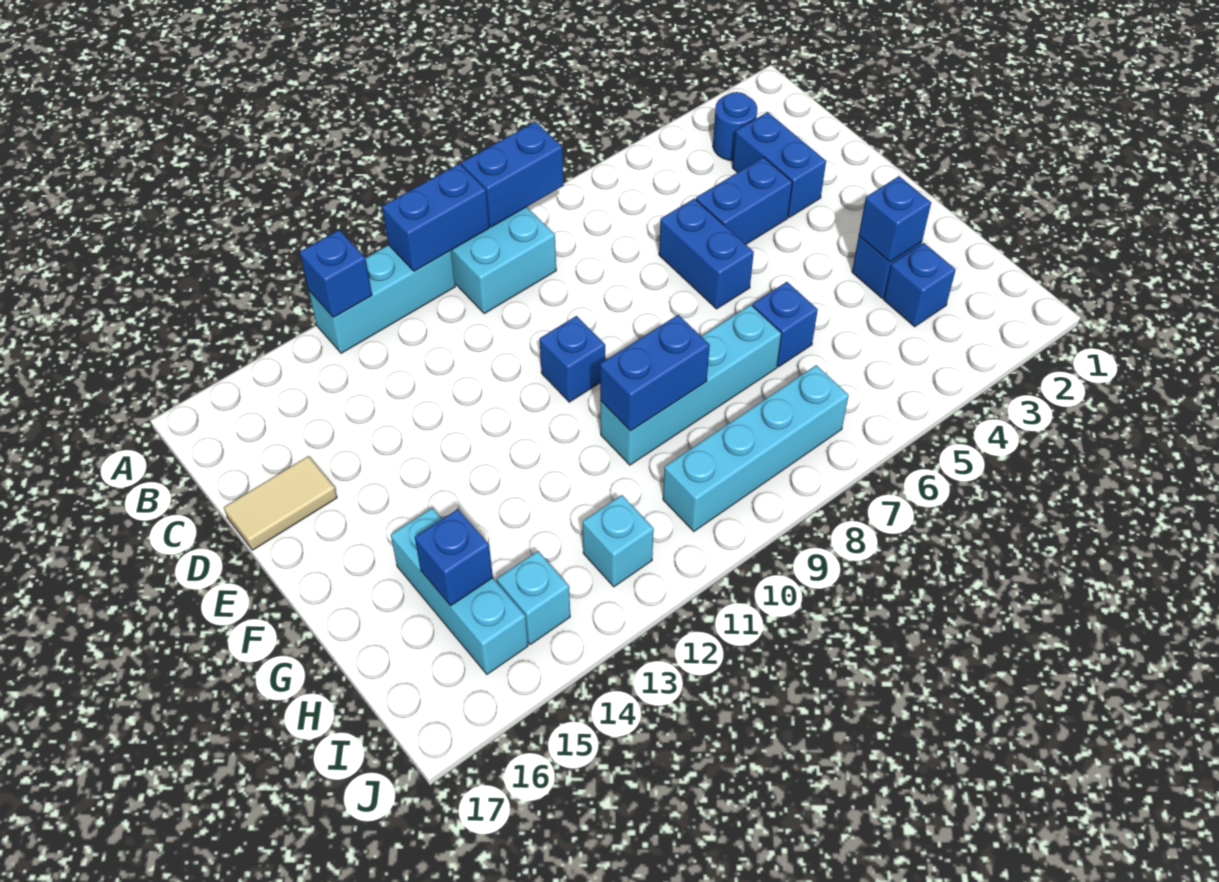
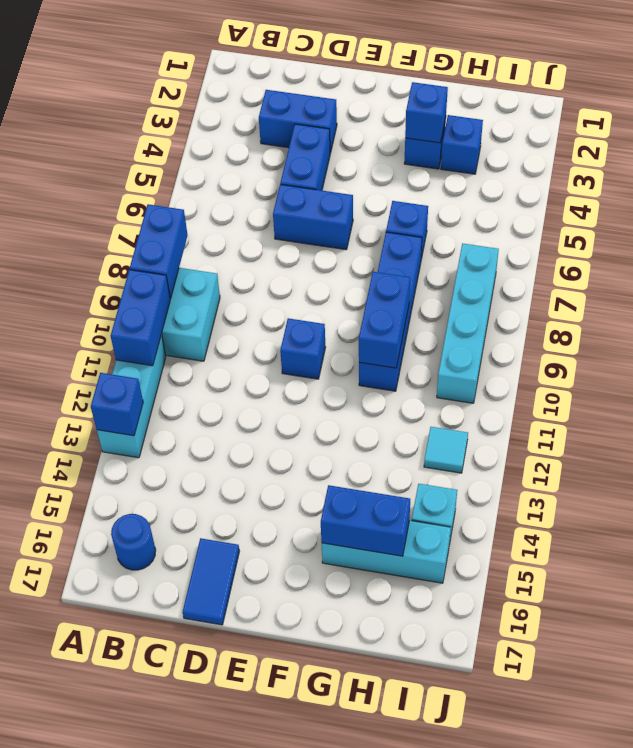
blue round brick B3 level 1 -> blue round brick B16 level 1
tan tile D16:D17 level 1 -> blue tile D16:D17 level 1
cyan brick G7:G10 level 1 -> blue brick G7:G10 level 1
blue brick H15 level 2 -> blue brick G15:H15 level 2
cyan brick I12 level 1 -> cyan tile I12 level 1

